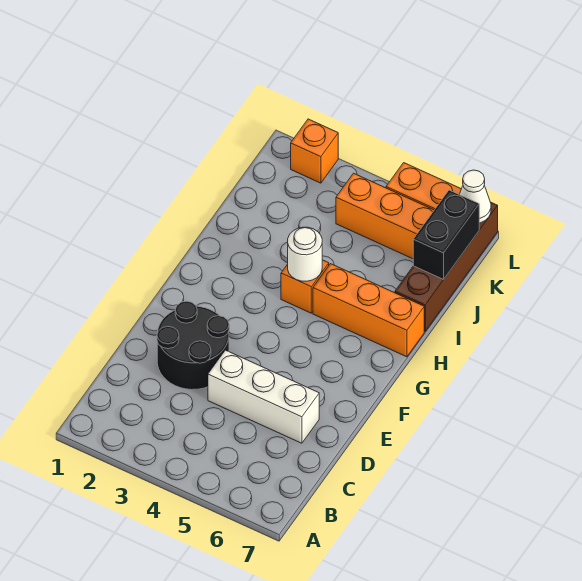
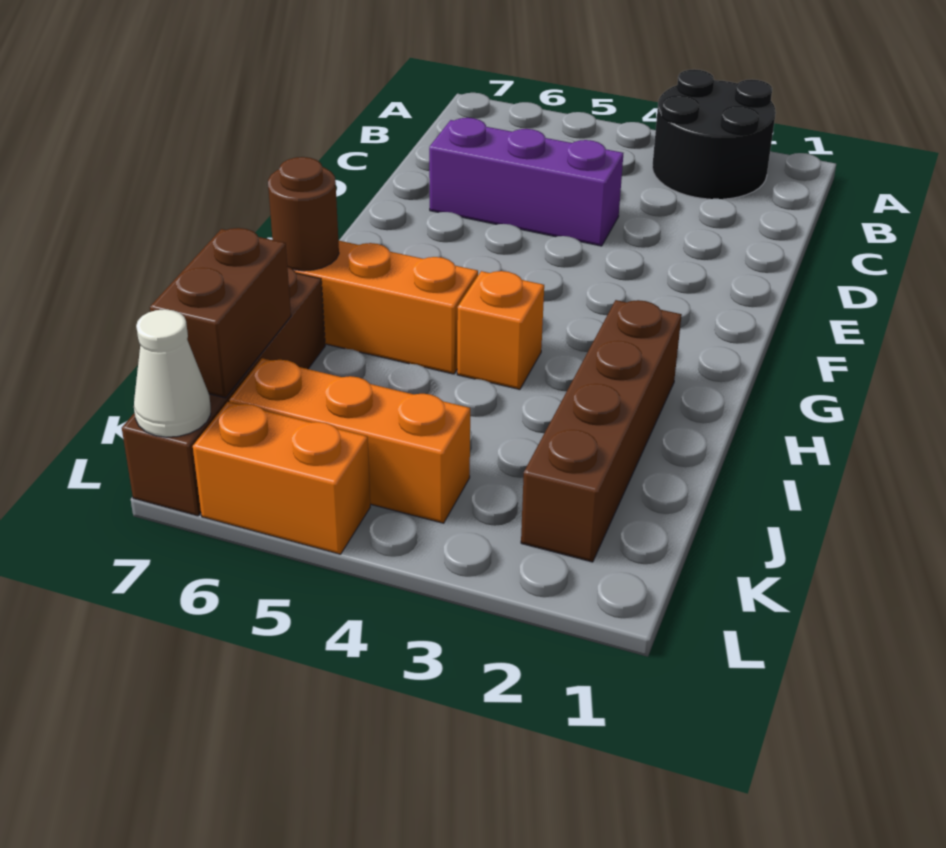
black round brick D2:E3 level 1 -> black round brick A2:B3 level 1
white brick D4:D6 level 1 -> purple brick D4:D6 level 1
none -> brown brick H2:K2 level 1
white round brick H4 level 2 -> none
none -> brown round brick H7 level 2
black brick J7:K7 level 2 -> brown brick J7:K7 level 2
orange brick L2 level 1 -> none

